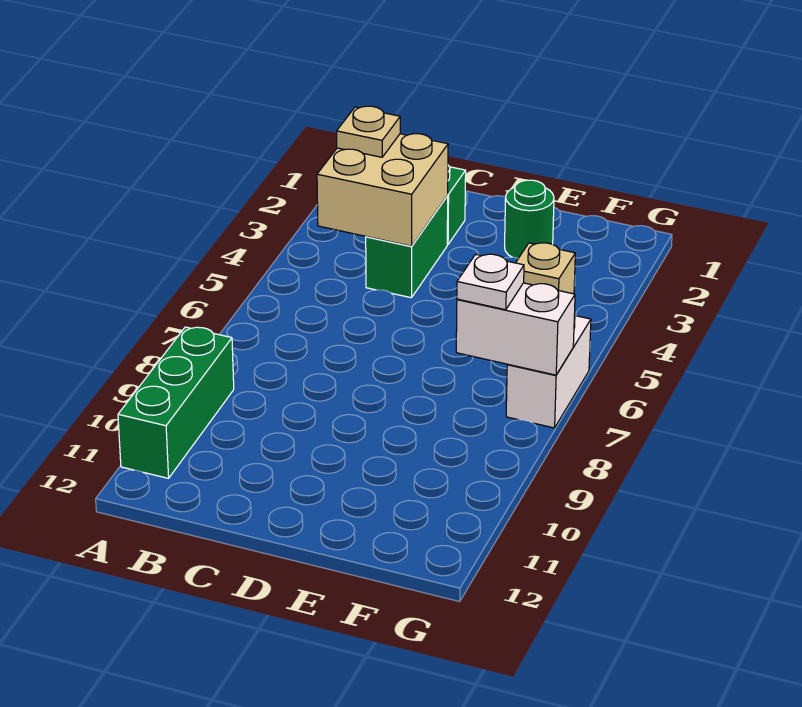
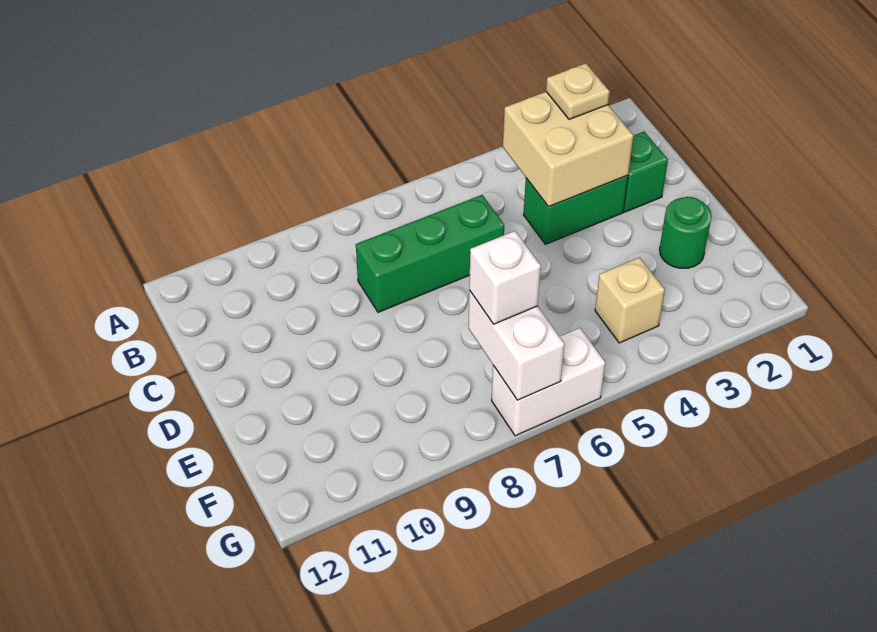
green brick A9:A11 level 1 -> green brick C6:C8 level 1
white plate F7 level 3 -> white brick F7 level 3

